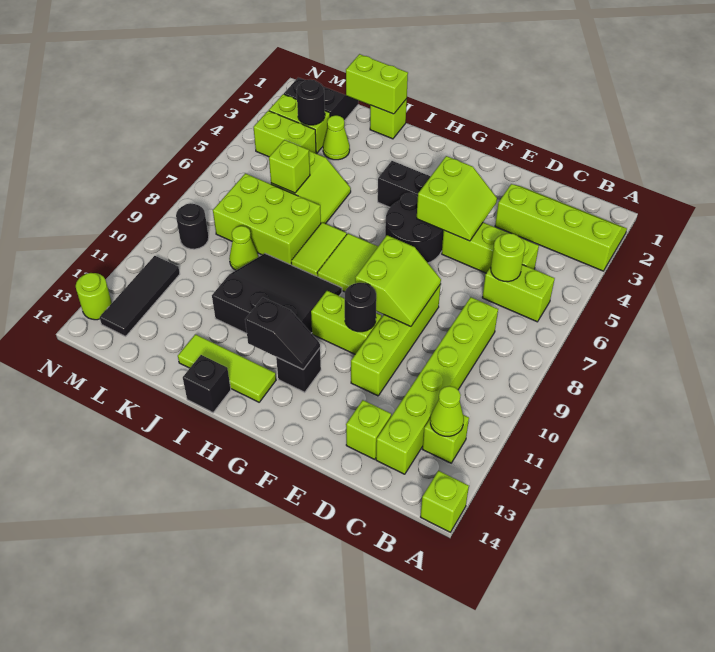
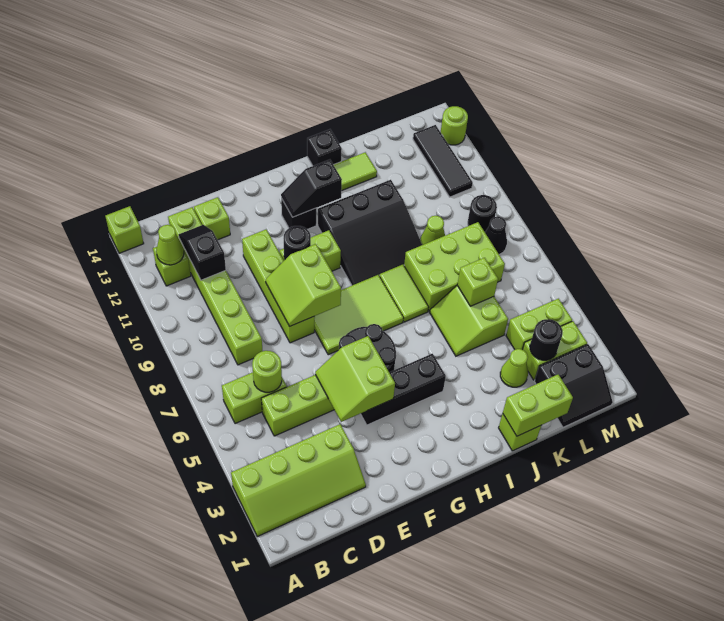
none -> black slope C11:C12 level 2 top 11
none -> black cone M8 level 1

